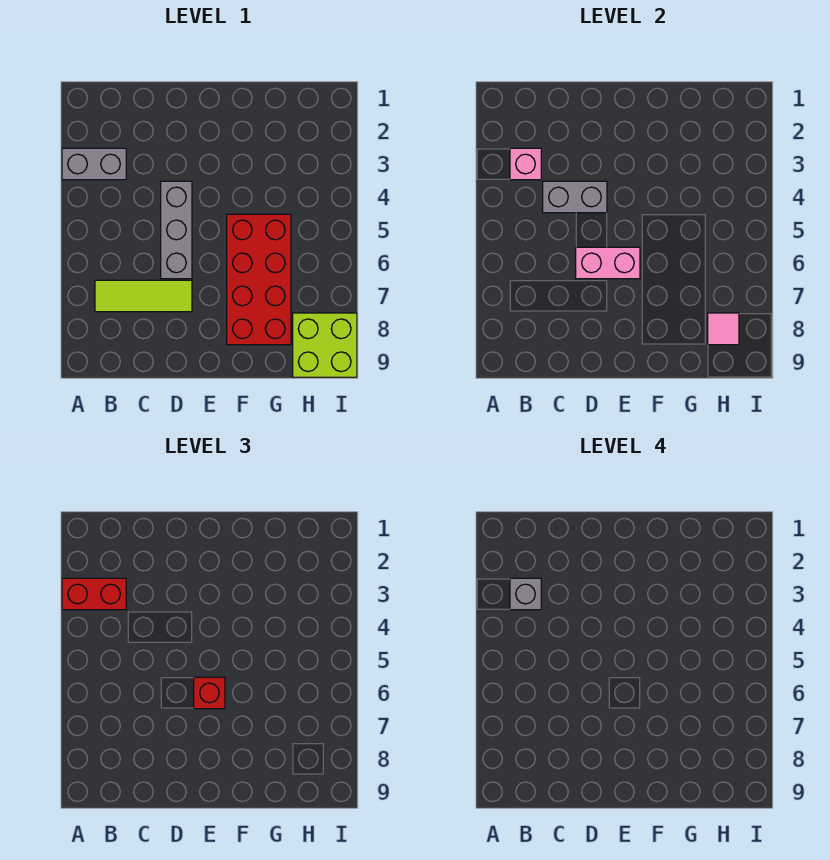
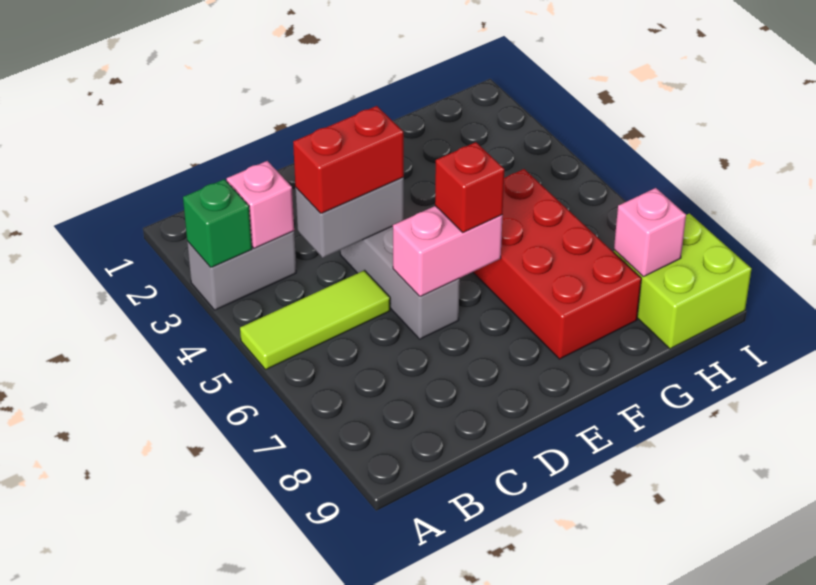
none -> green brick A3 level 2
red brick A3:B3 level 3 -> red brick C4:D4 level 3
grey brick B3 level 4 -> none
lime tile B7:D7 level 1 -> lime tile A5:C5 level 1
pink tile H8 level 2 -> pink brick H8 level 2

